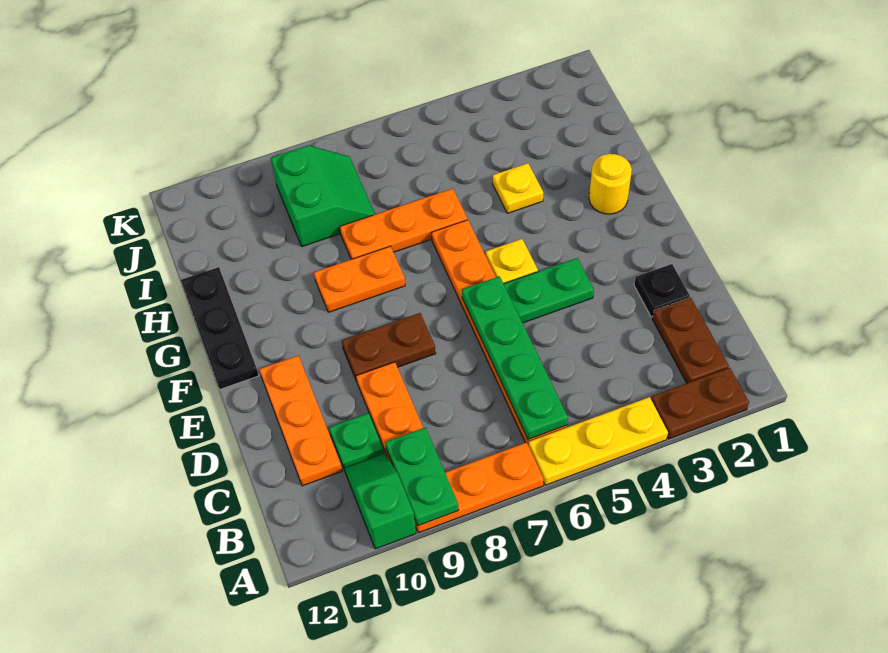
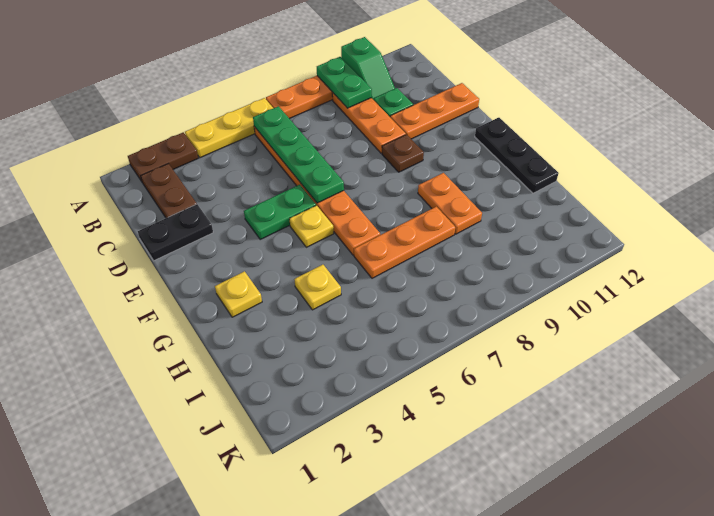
orange plate C11:E11 level 1 -> orange plate D10:D12 level 1
black plate D2 level 1 -> black plate D1:D2 level 1
brown plate E8:E9 level 1 -> brown plate E9 level 1
yellow round brick G2 level 1 -> yellow plate G2 level 1
orange plate G8:G9 level 1 -> orange plate G9:H9 level 1
green slope I8:J9 level 1 top 9 -> none

